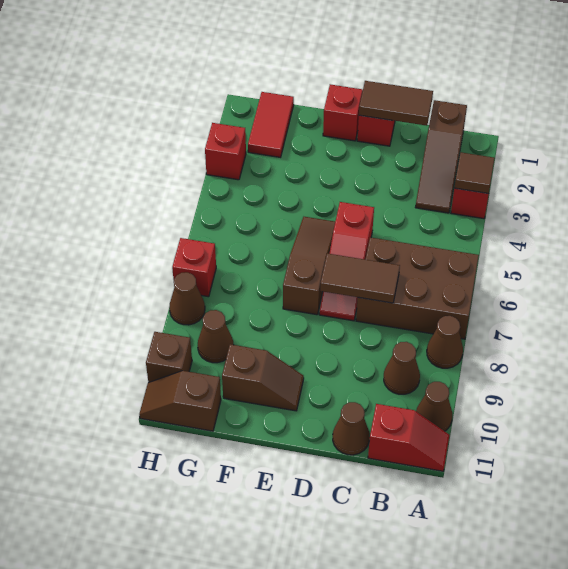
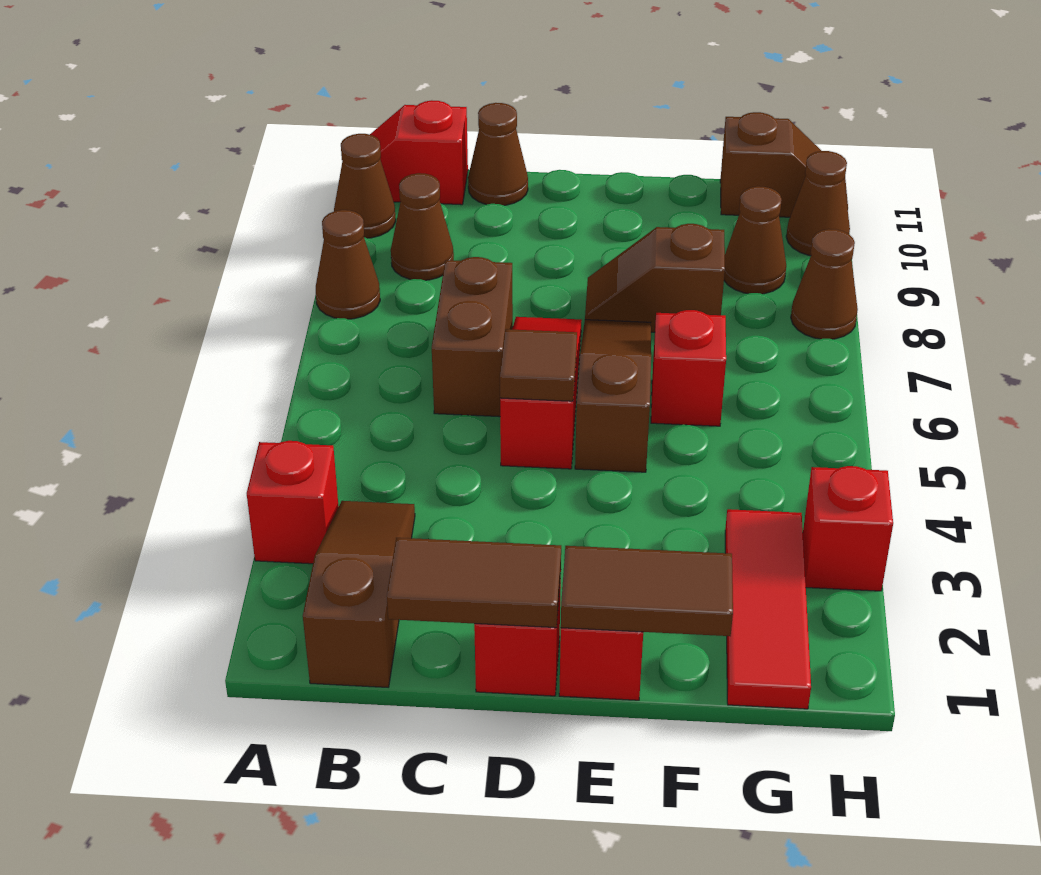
brown tile A3 level 2 -> brown tile D5 level 2
brown brick A6:C7 level 1 -> brown brick C6:C7 level 1
brown tile C7:D7 level 2 -> brown tile E1:F1 level 2
brown slope E5:E7 level 1 top 7 -> brown slope E5:E7 level 1 top 5
brown slope E10:F10 level 1 top F -> brown slope E8:F8 level 1 top F
red tile G1:G2 level 1 -> red tile G1:G3 level 1
red brick H7 level 1 -> red brick F6 level 1
brown brick H10 level 1 -> brown cone H10 level 1

